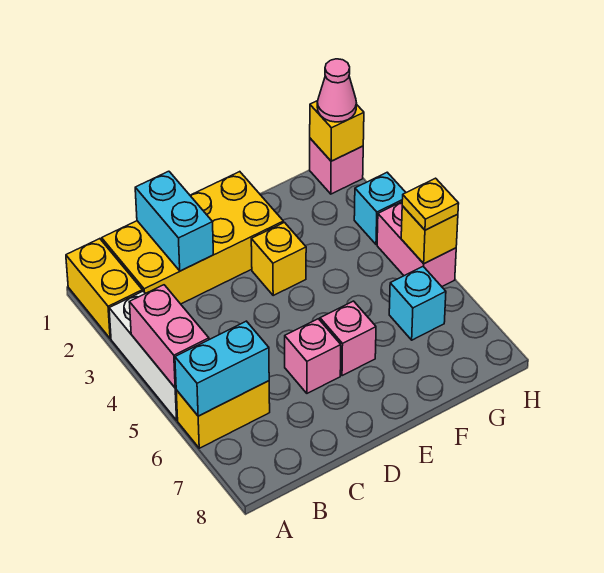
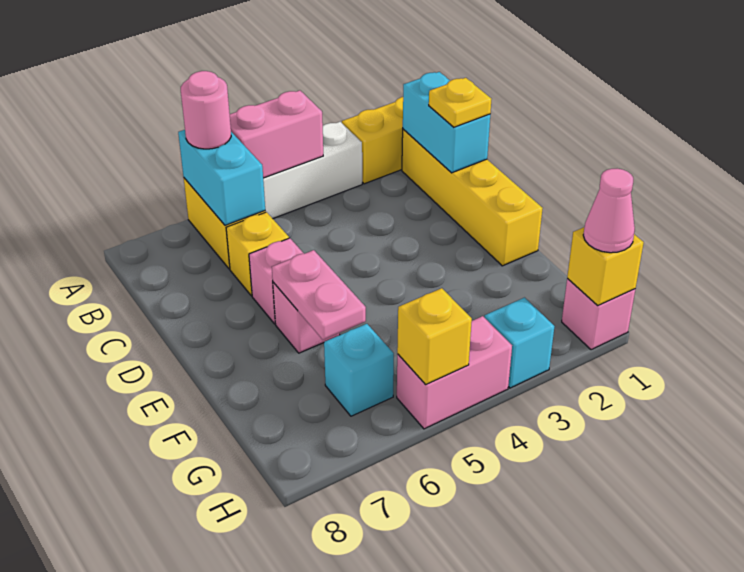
none -> pink round brick A6 level 3
yellow brick B1:E2 level 1 -> yellow brick B1:E1 level 1
cyan brick C1:C2 level 2 -> cyan brick B1:C1 level 2
yellow brick E3 level 1 -> yellow brick C6 level 1
none -> pink plate E6:F6 level 2
yellow plate H5 level 3 -> yellow plate C1 level 3

